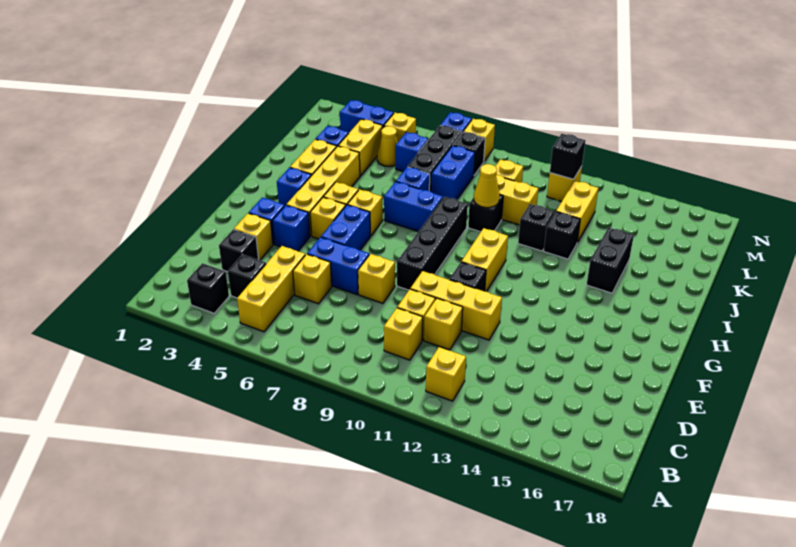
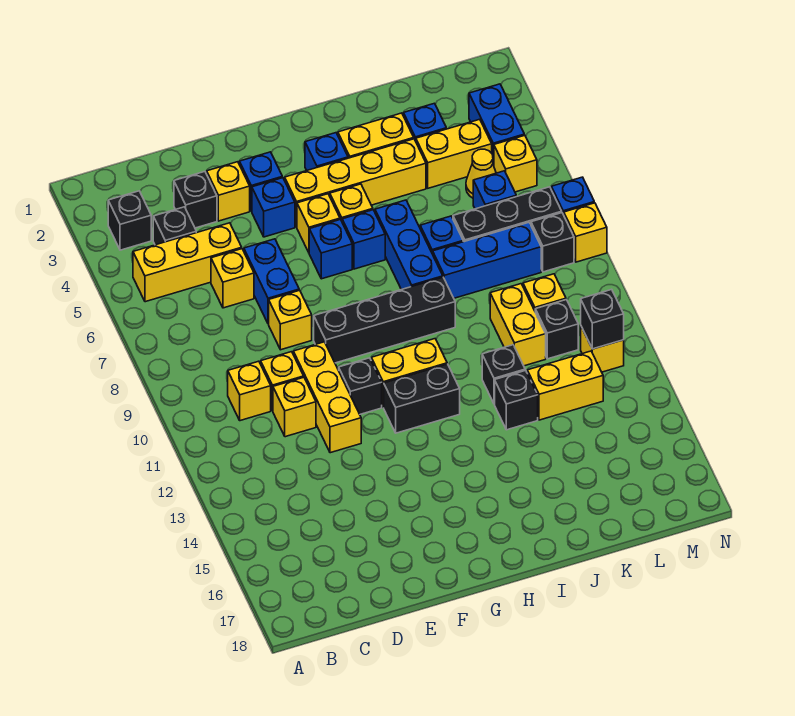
yellow brick B12 level 1 -> none
blue brick F6:G6 level 1 -> blue brick G6 level 1
yellow brick H6 level 1 -> blue brick H6 level 1
blue brick I7:I8 level 1 -> blue brick I6:I8 level 1
black brick I15:J15 level 1 -> black brick G12:H12 level 1
black brick J10 level 1 -> black brick L11 level 1
yellow cone J10 level 2 -> none
blue brick K8:L8 level 1 -> blue brick J8:L8 level 1

